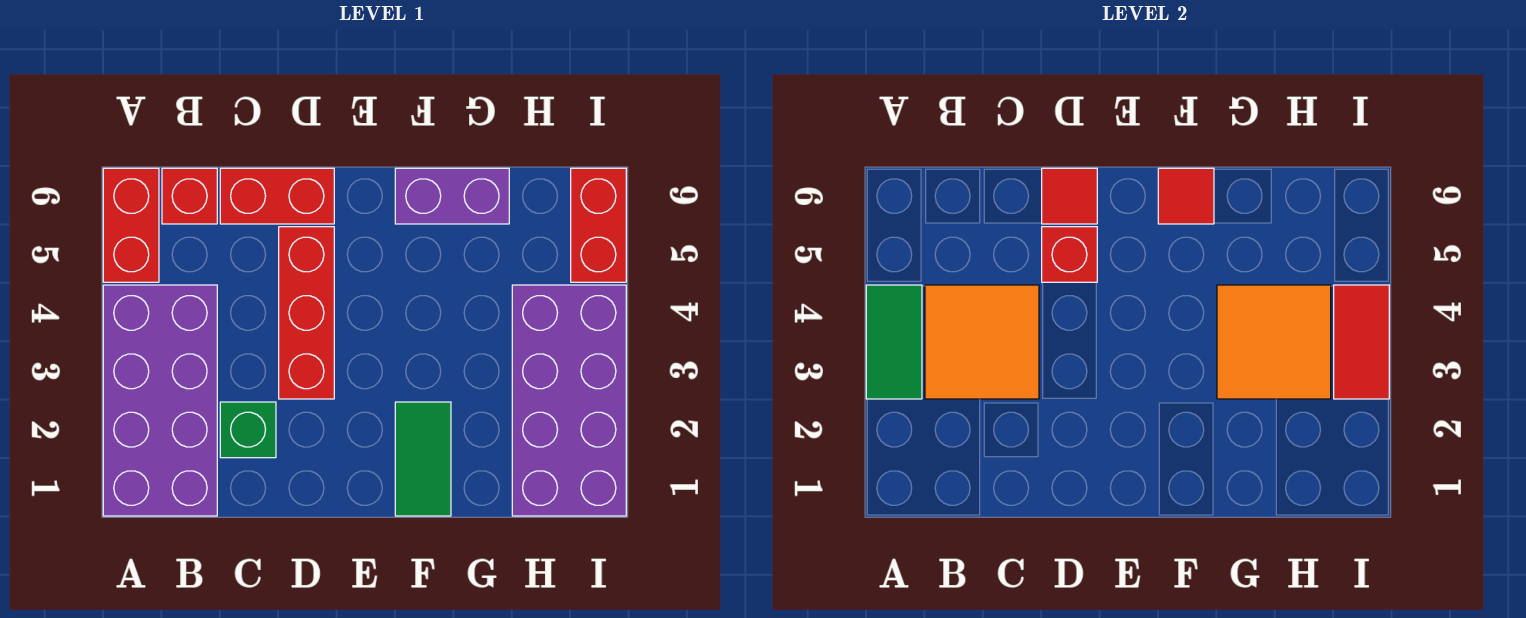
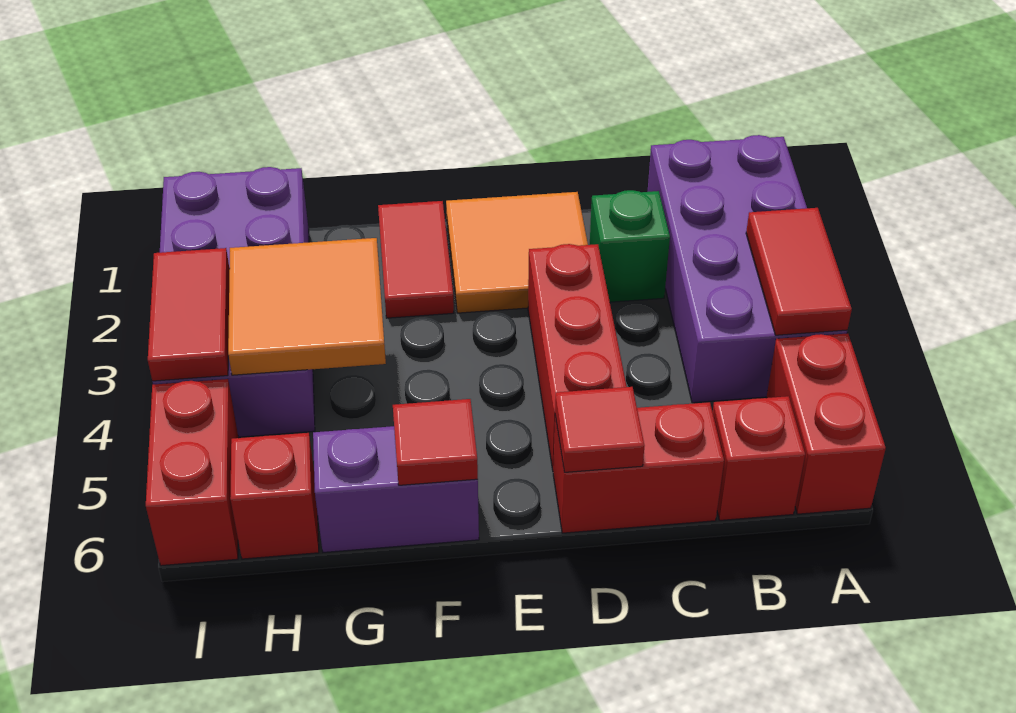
green tile A3:A4 level 2 -> red tile A3:A4 level 2
orange tile B3:C4 level 2 -> orange tile D1:E2 level 1
red brick D5 level 2 -> red brick H6 level 1
green tile F1:F2 level 1 -> red tile F1:F2 level 1

